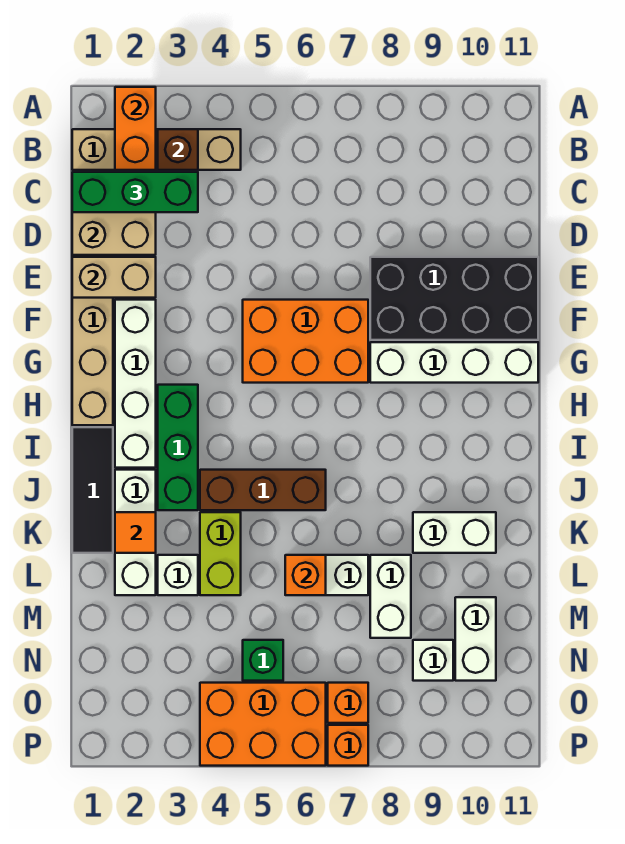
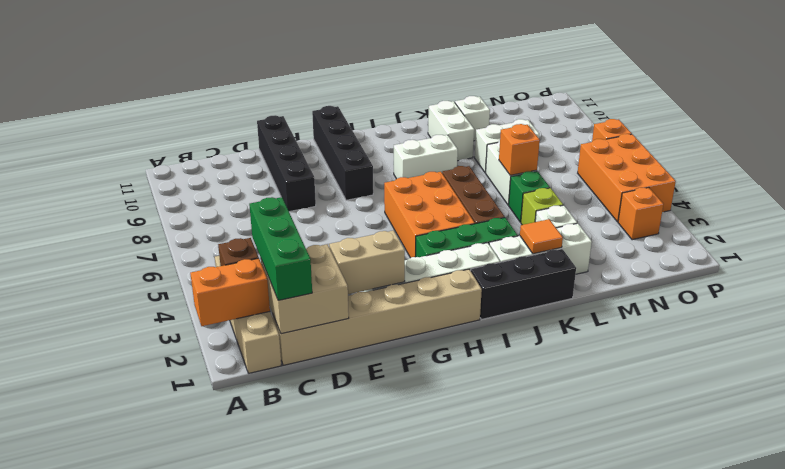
tan brick E1:E2 level 2 -> tan brick E2:F2 level 2
black brick E8:F11 level 1 -> black brick E8:E11 level 1
orange brick F5:G7 level 1 -> orange brick H4:I6 level 1
white brick G8:G11 level 1 -> black brick G8:G11 level 1
black tile I1:K1 level 1 -> black brick I1:K1 level 1
lime brick K4:L4 level 1 -> lime brick L4 level 1
white brick M10:N10 level 1 -> white brick I8:J8 level 1
green brick N5 level 1 -> green brick L5 level 1
white brick N9 level 1 -> white brick L10 level 1
orange brick O7 level 1 -> orange brick O3 level 1

